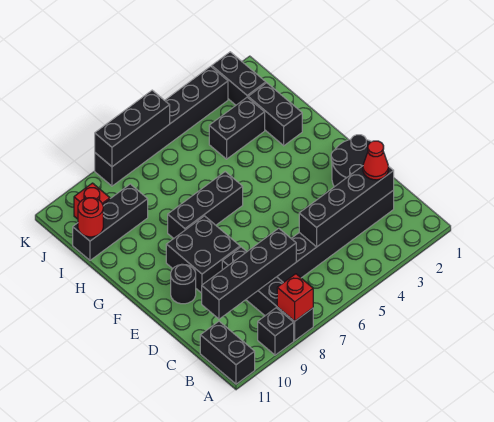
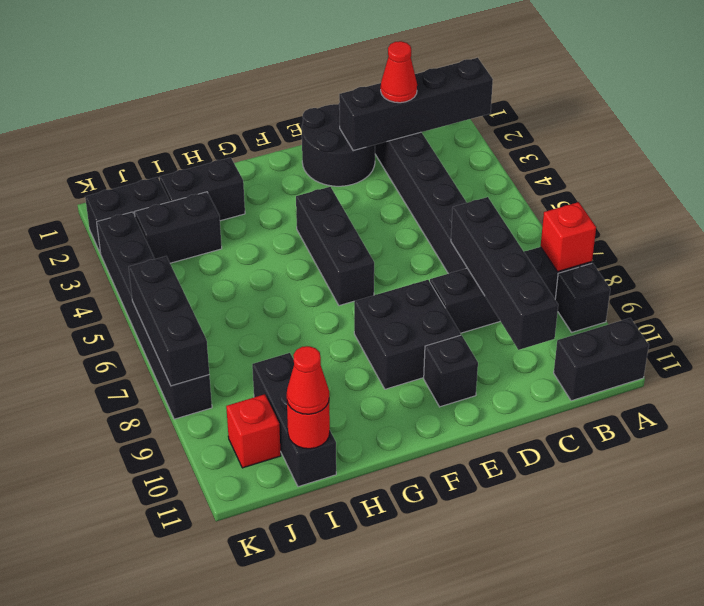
black brick C2:C5 level 2 -> black brick A2:D2 level 2
black round brick E10 level 1 -> black brick E10 level 1
black brick G6:G8 level 1 -> black brick F4:F6 level 1
black brick I3:I4 level 1 -> black brick I3:J3 level 1
none -> red cone I11 level 3

